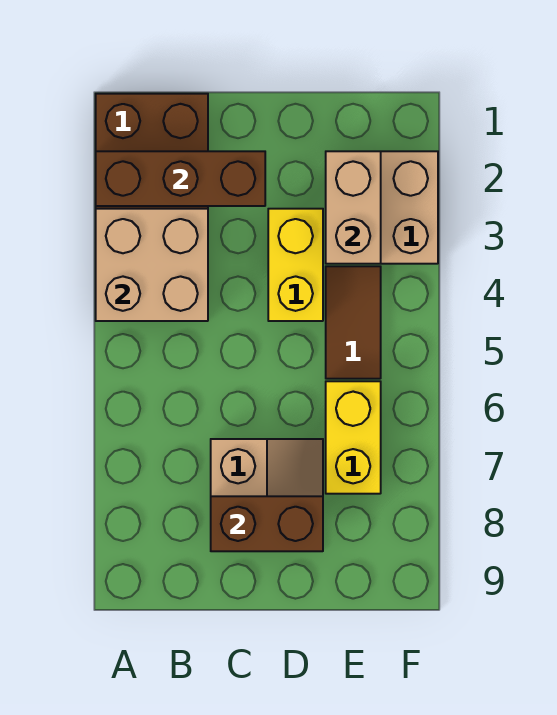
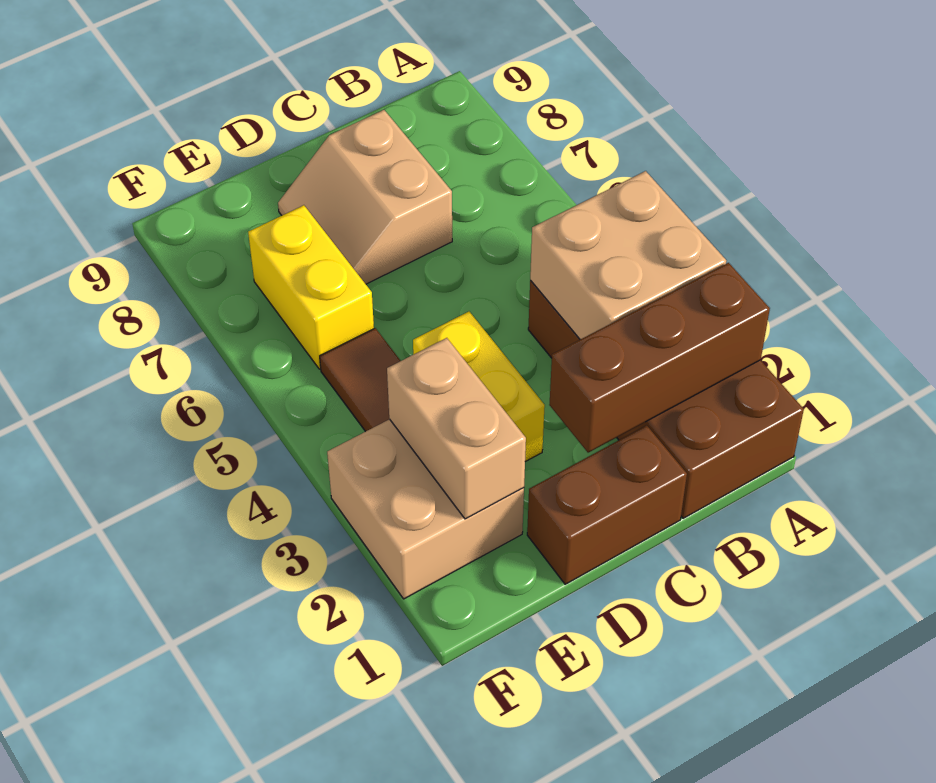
brown brick C8:D8 level 2 -> brown brick C1:D1 level 1

